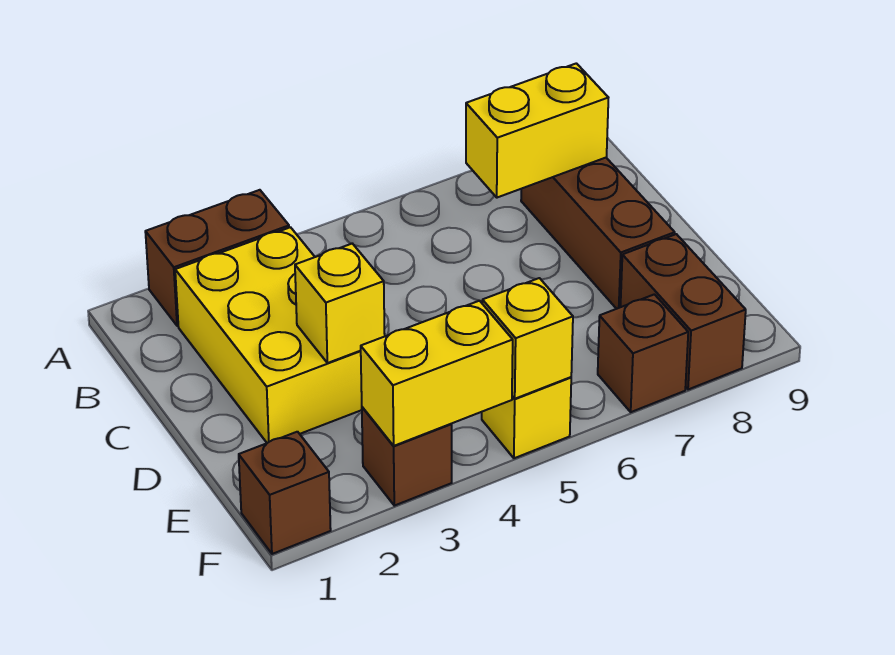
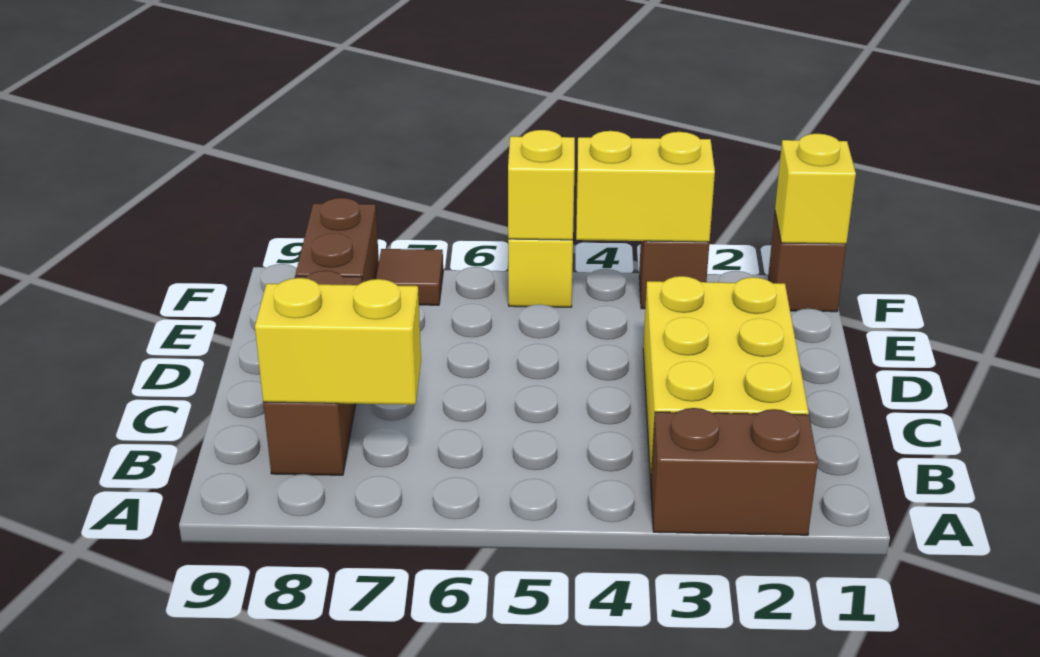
yellow brick D3 level 2 -> yellow brick F1 level 2
brown brick F7 level 1 -> brown tile F7 level 1

